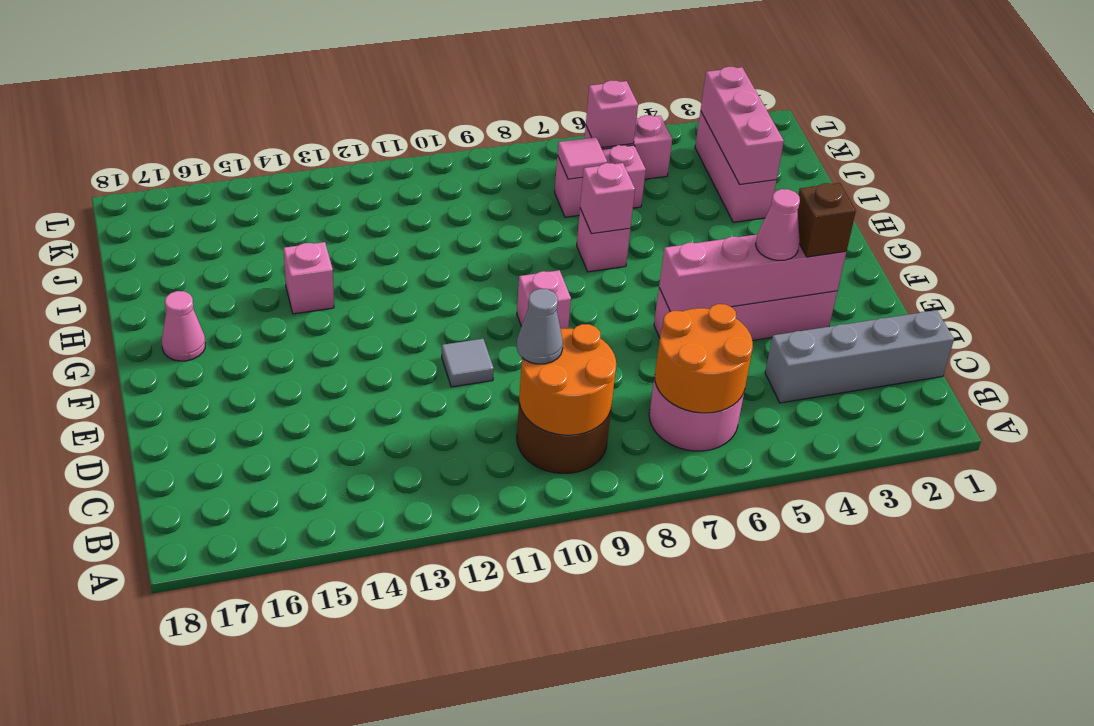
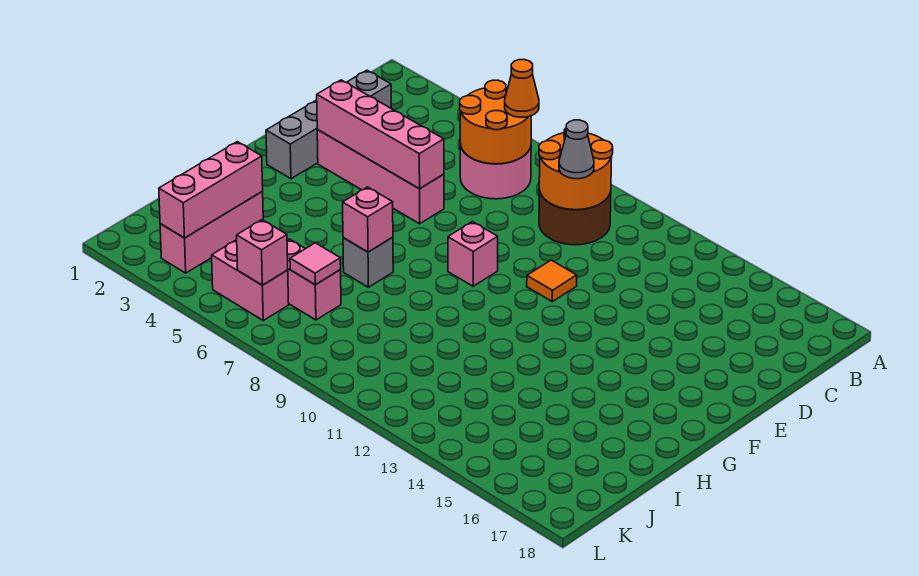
none -> orange cone B7 level 3
grey brick C1:C4 level 1 -> grey brick C2:F2 level 1
brown brick E3 level 3 -> none
pink cone E4 level 3 -> none
grey tile E11 level 1 -> orange tile E11 level 1
pink cone G17 level 1 -> none
pink brick H7 level 1 -> grey brick H7 level 1
pink brick H14 level 1 -> none

